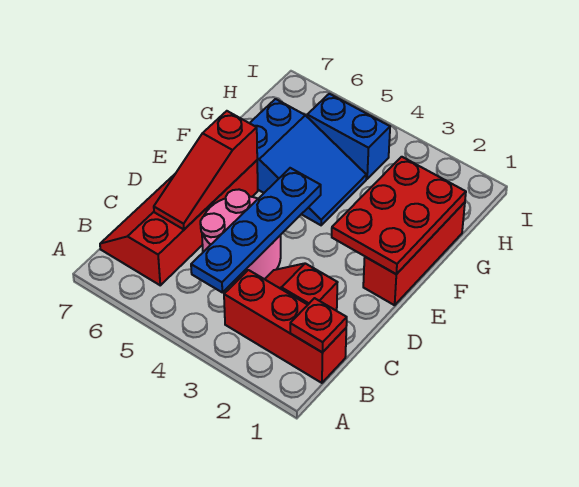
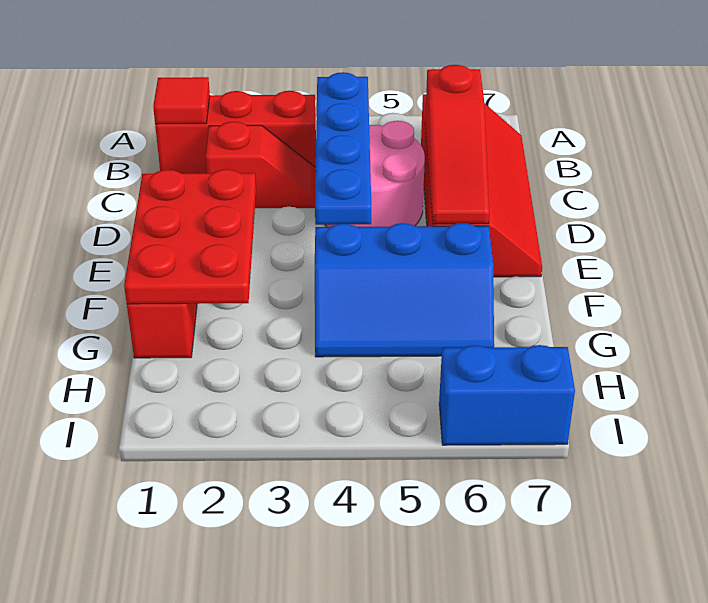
red plate B1 level 2 -> red tile B1 level 2
red slope C6:E6 level 2 top E -> red slope C6:E6 level 2 top C
blue slope F4:G6 level 1 top 6 -> blue slope F4:G6 level 1 top F
blue brick H4:H5 level 1 -> blue brick I6:I7 level 1

